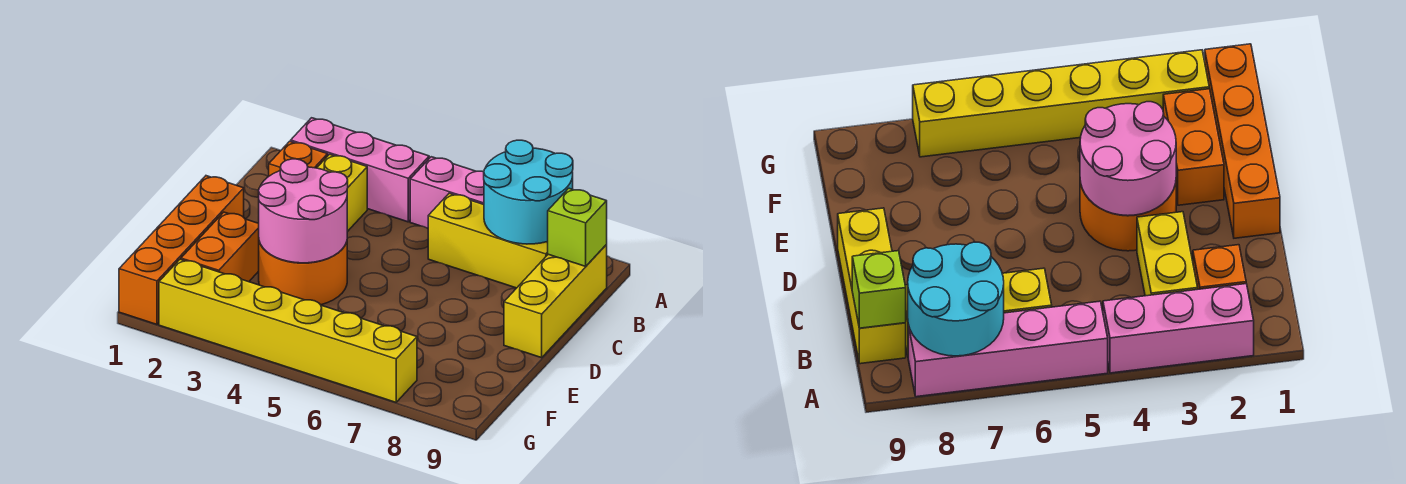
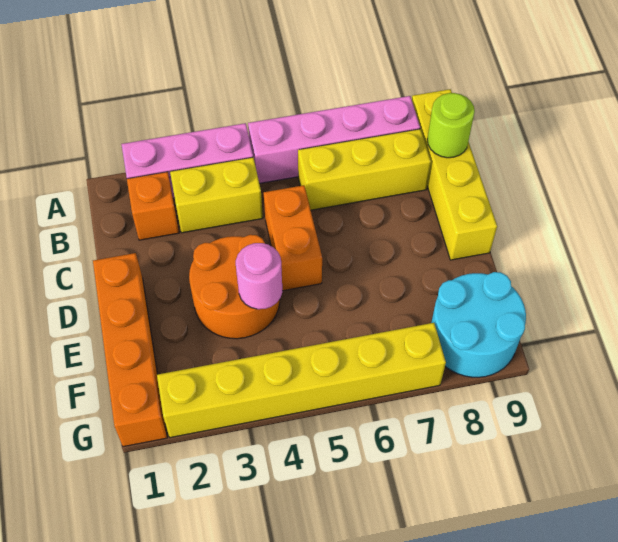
cyan round brick A7:B8 level 2 -> cyan round brick F8:G9 level 1
yellow brick B3:C3 level 1 -> yellow brick B3:B4 level 1
yellow brick B9:D9 level 1 -> yellow brick A9:D9 level 1
lime brick B9 level 2 -> lime round brick B9 level 2
pink round brick D3:E4 level 2 -> pink round brick E4 level 2
orange brick E2:F2 level 1 -> orange brick C5:D5 level 1

